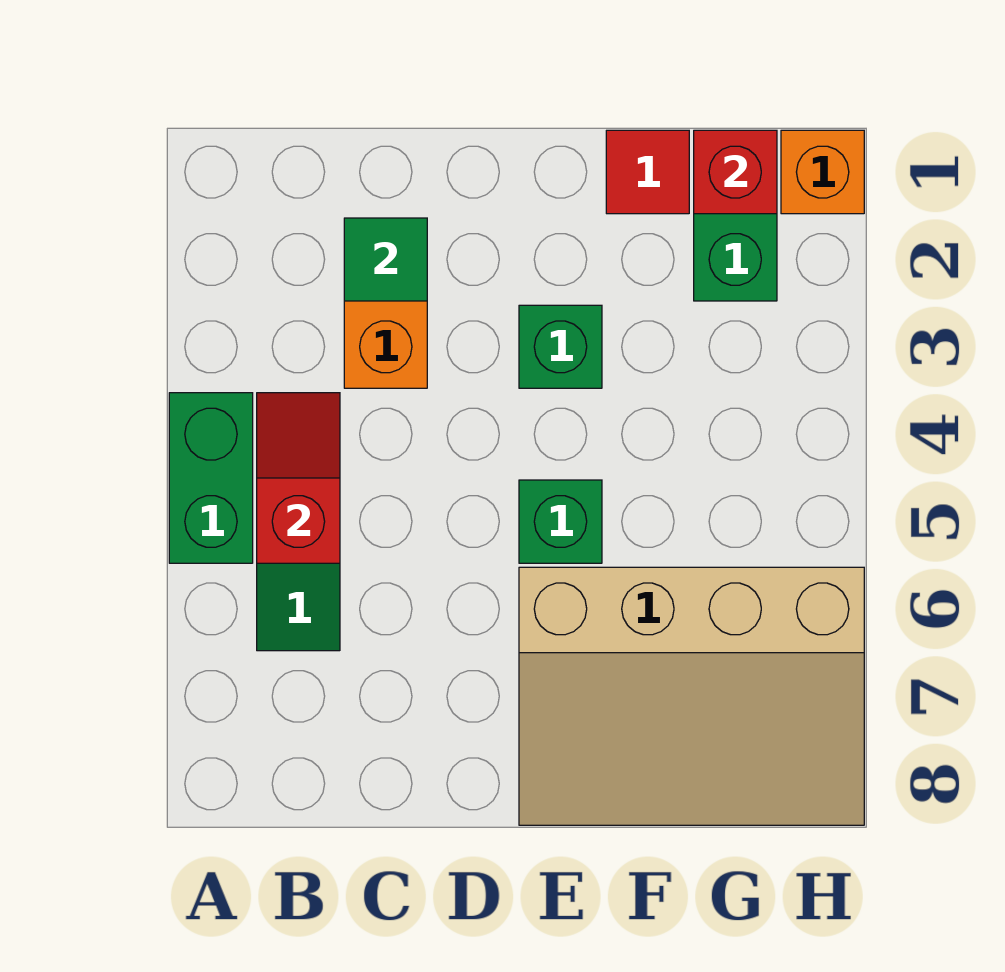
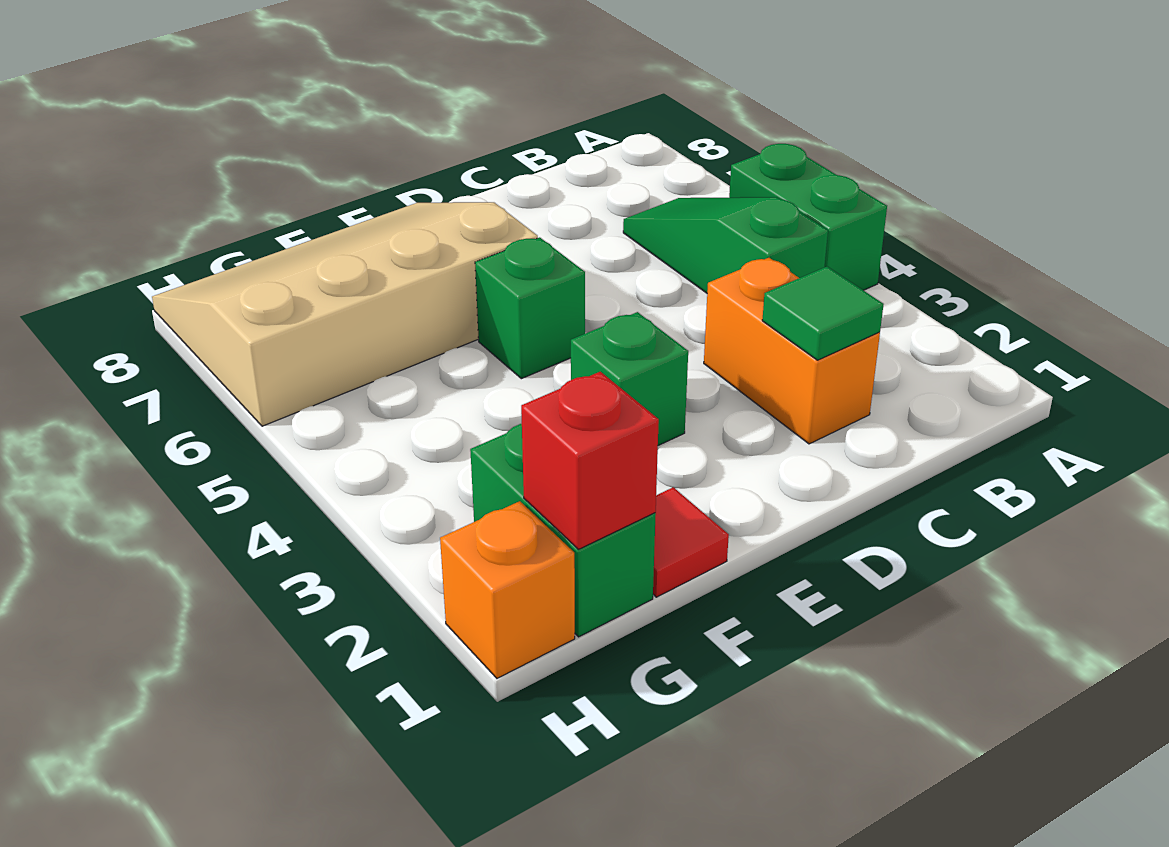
red slope B4:B5 level 2 top 5 -> none

